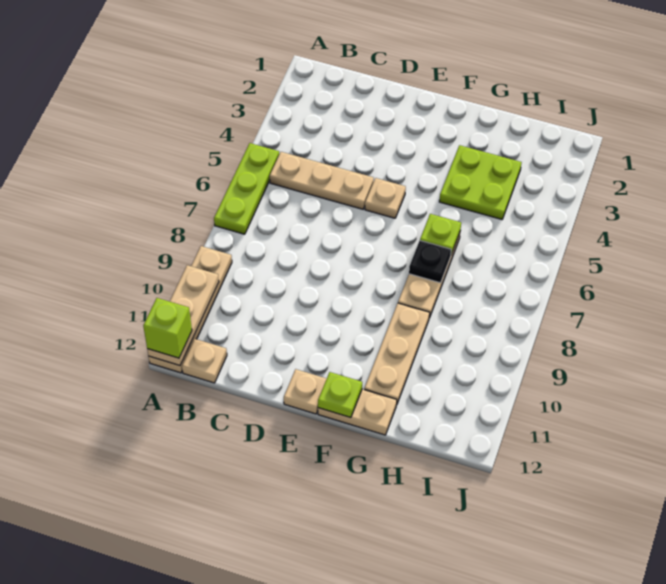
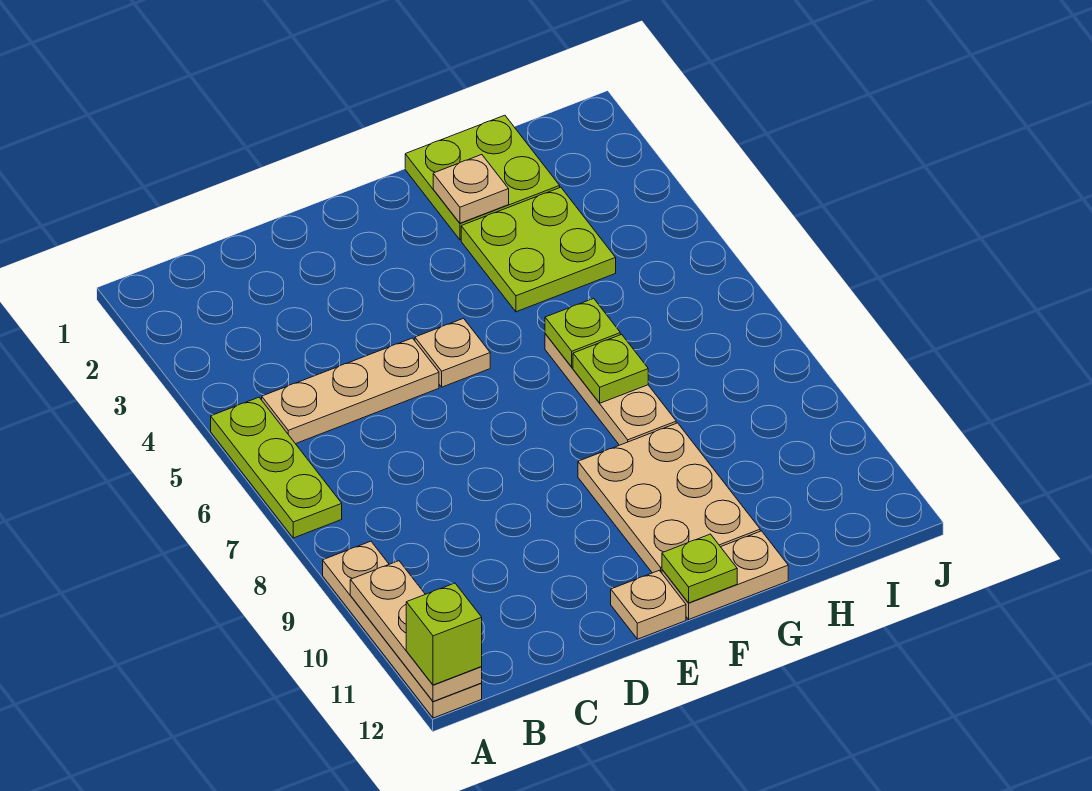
tan plate B12 level 1 -> tan plate G2 level 2
none -> lime plate G1:H2 level 1
black plate G7 level 2 -> lime plate G7 level 2
tan plate G9:G11 level 1 -> tan plate F9:G11 level 1

